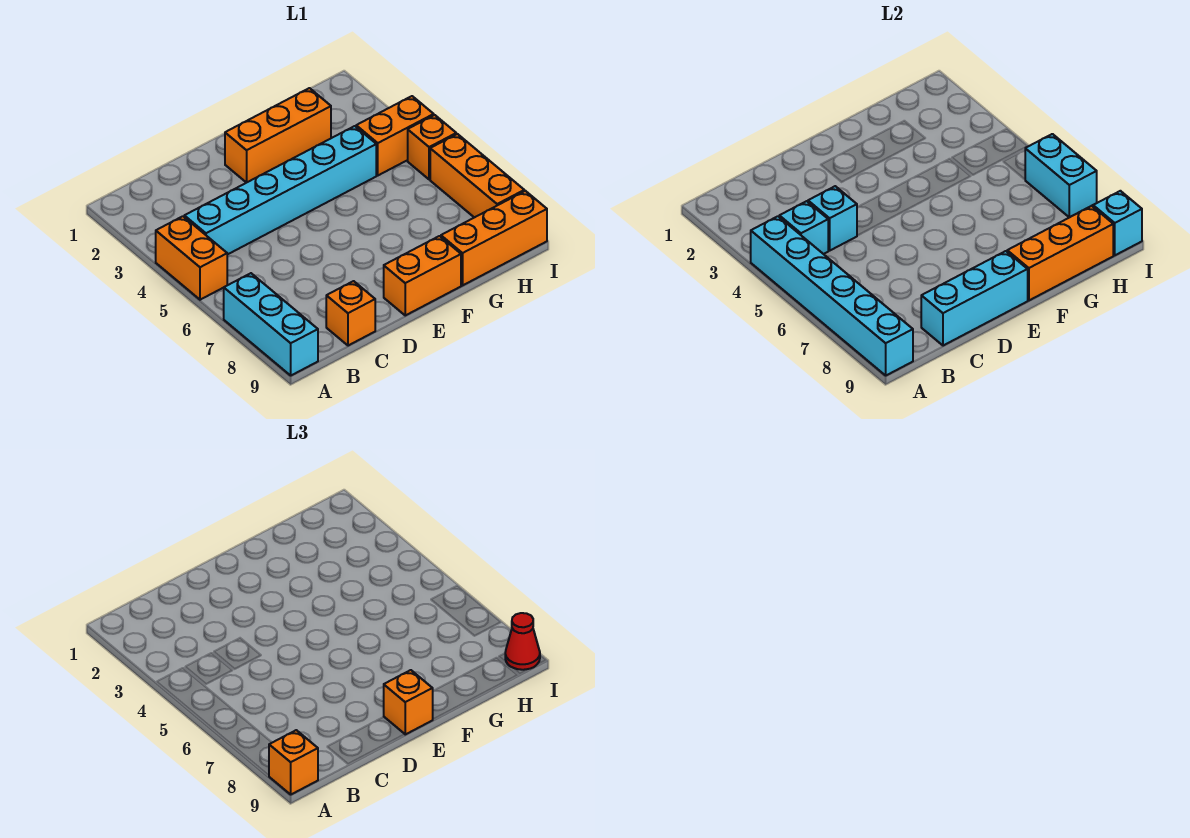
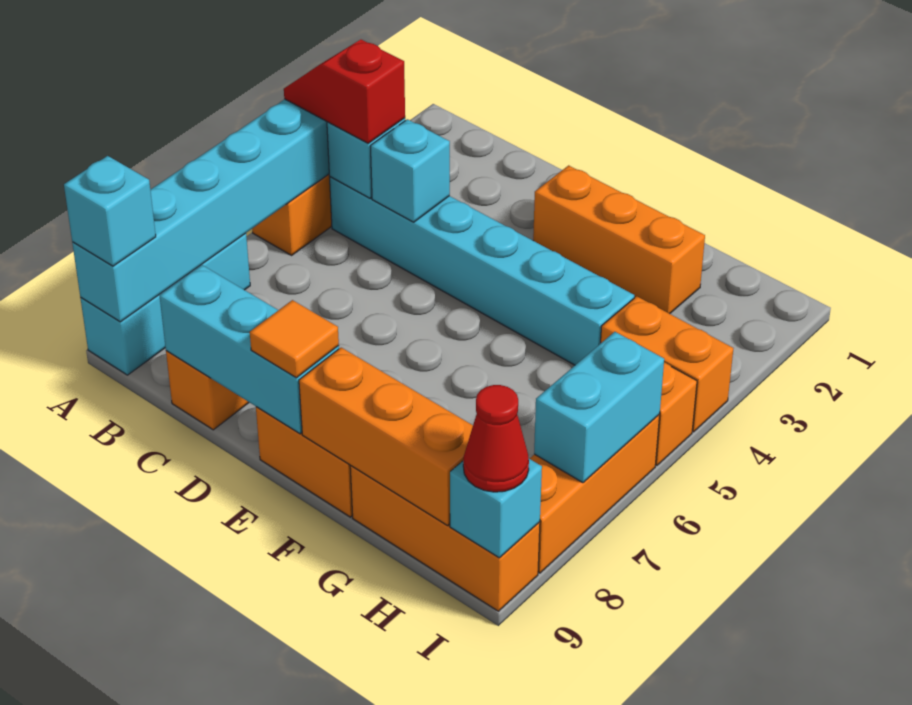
none -> red slope A4:B4 level 3 top B
orange brick A9 level 3 -> cyan brick A9 level 3
orange brick E9 level 3 -> orange tile E9 level 3

